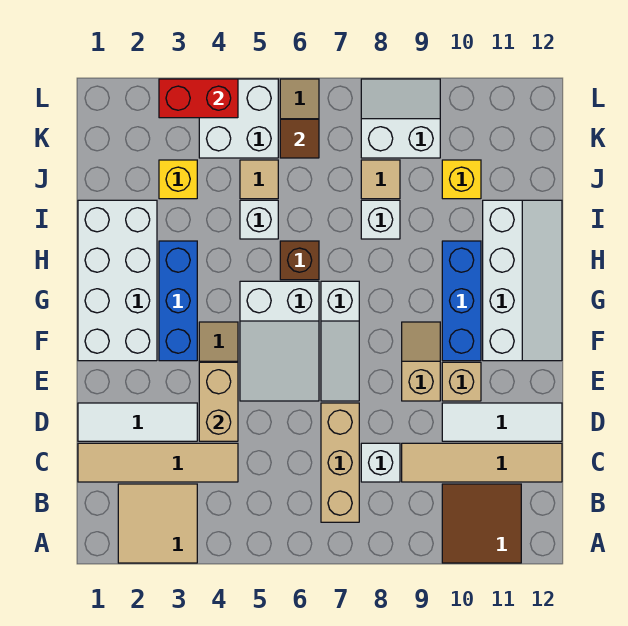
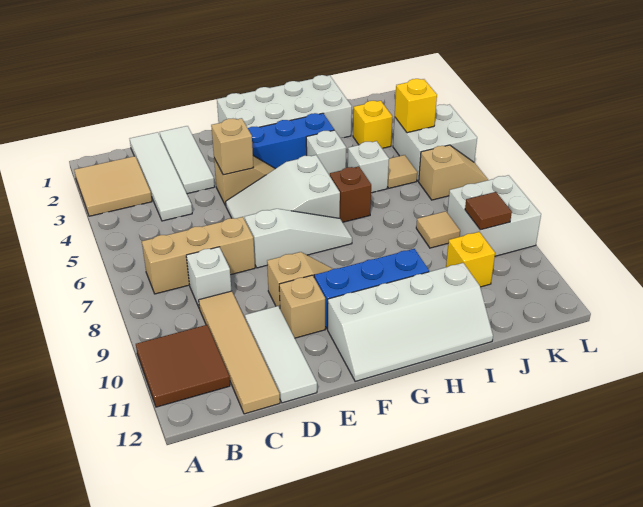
tan tile C1:C4 level 1 -> white tile C1:C4 level 1
tan brick D4:E4 level 2 -> tan brick E4 level 2
white slope E7:G7 level 1 top G -> white slope E7:G7 level 1 top E
white brick I8 level 1 -> white brick H4 level 1
none -> yellow brick K4 level 2
brown tile K6 level 2 -> brown tile K9 level 2
white slope K8:L9 level 1 top K -> white brick K8:L9 level 1
red brick L3:L4 level 2 -> none

